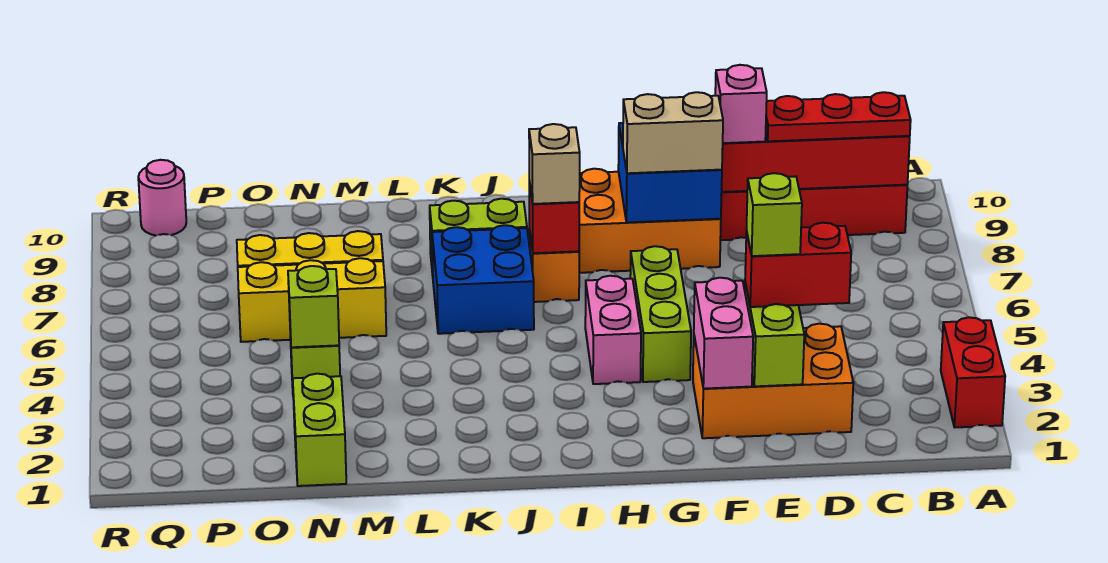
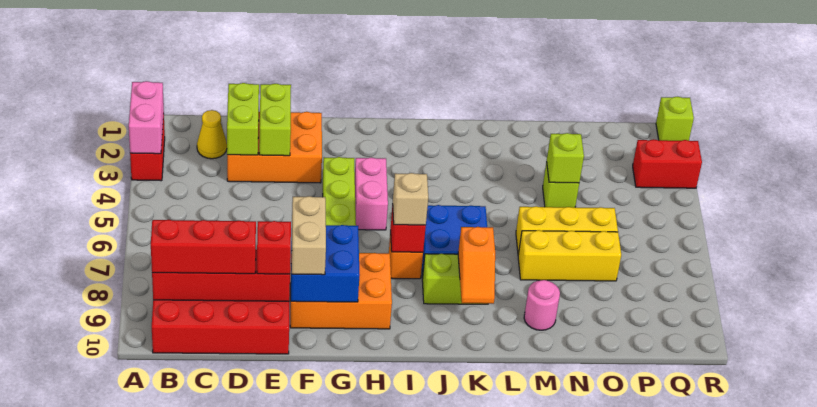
red plate B9:D9 level 3 -> red brick B9:D9 level 3
none -> yellow cone C2 level 1
red brick D3:E3 level 3 -> red brick Q3:R3 level 1
lime brick E3 level 4 -> lime brick R1 level 1
pink brick E9 level 3 -> red brick E9 level 3
pink brick F2:F3 level 2 -> pink brick A2:A3 level 2
tan brick F8:G8 level 3 -> tan brick F8:F9 level 3
none -> orange slope K8:K9 level 2 top 8
lime brick N1:N2 level 1 -> lime brick D2:D3 level 2
pink round brick Q10 level 1 -> pink round brick M9 level 1

